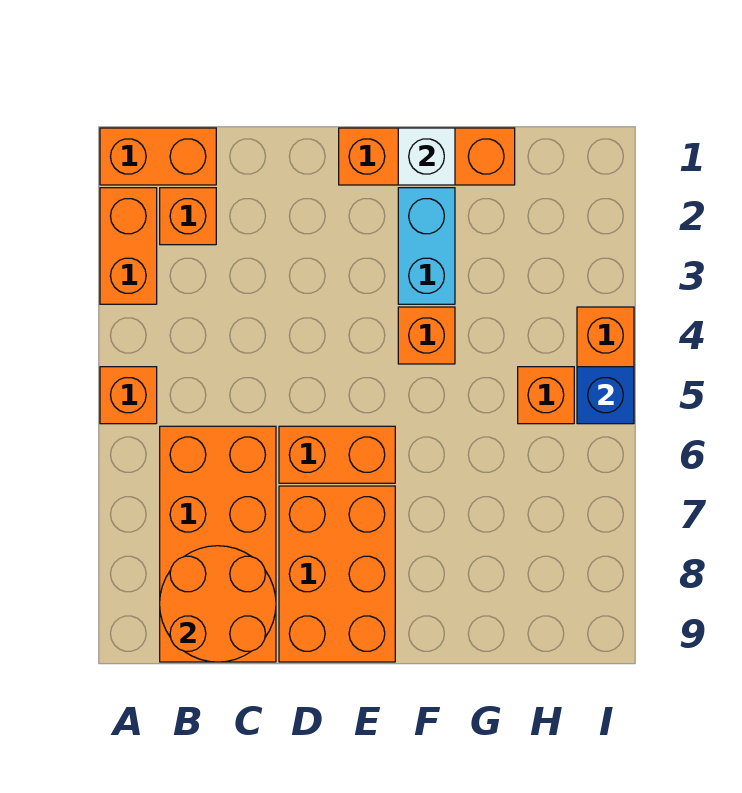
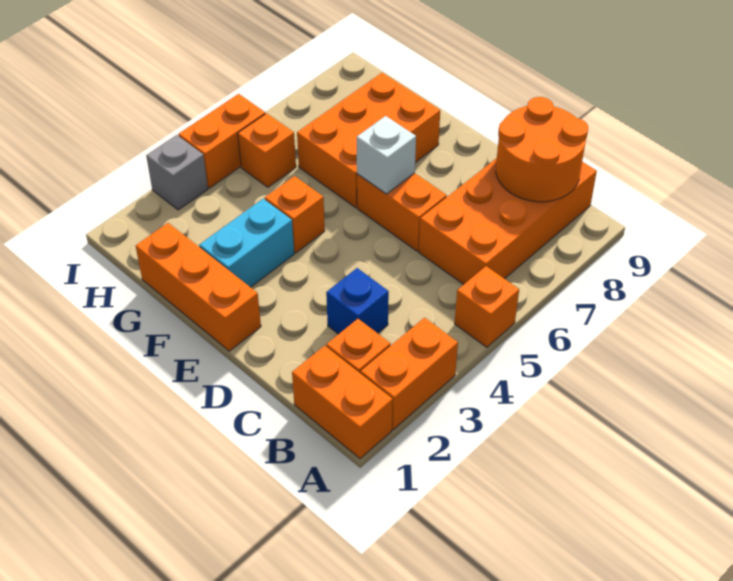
orange brick D7:E9 level 1 -> orange brick F6:G8 level 1
white brick F1 level 2 -> white brick E6 level 2
none -> grey brick I3 level 1
blue brick I5 level 2 -> blue brick C3 level 1

